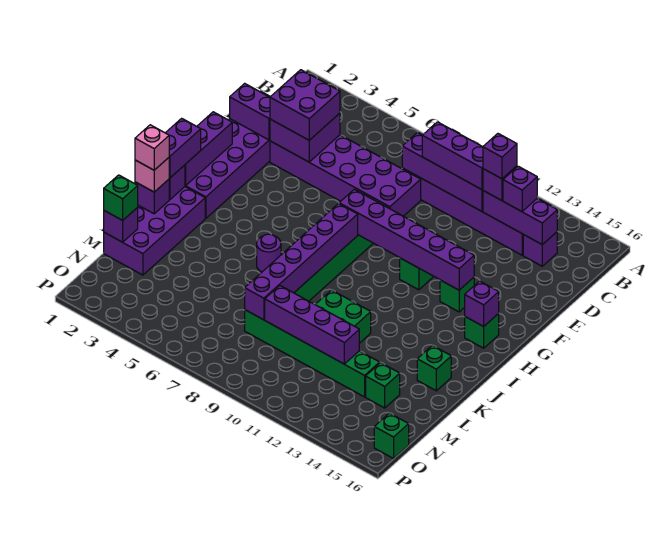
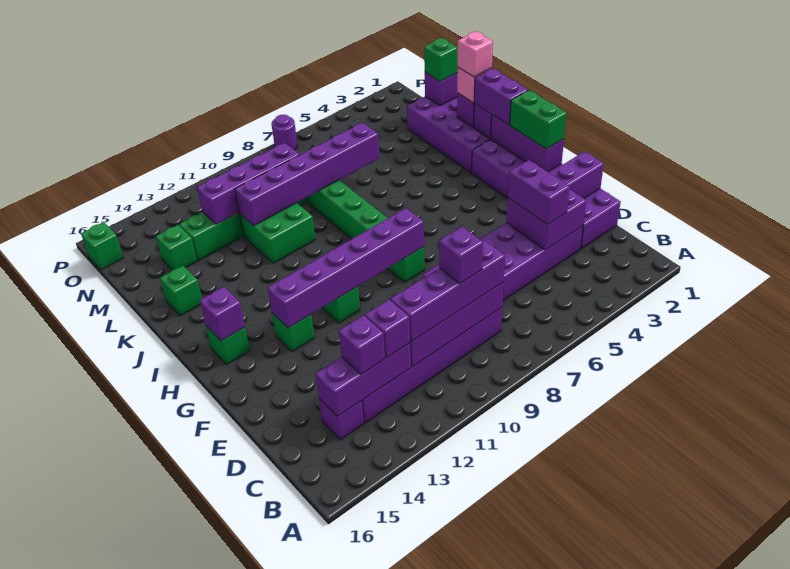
purple brick C9:C11 level 3 -> purple brick C8:C11 level 3
purple brick C12 level 4 -> purple brick C9 level 4
purple brick D3:E4 level 3 -> purple brick D4:E4 level 3
none -> green brick G1:H1 level 3
purple brick H8:M8 level 2 -> purple brick L6:L11 level 2
purple round brick J6 level 1 -> purple round brick P7 level 1

